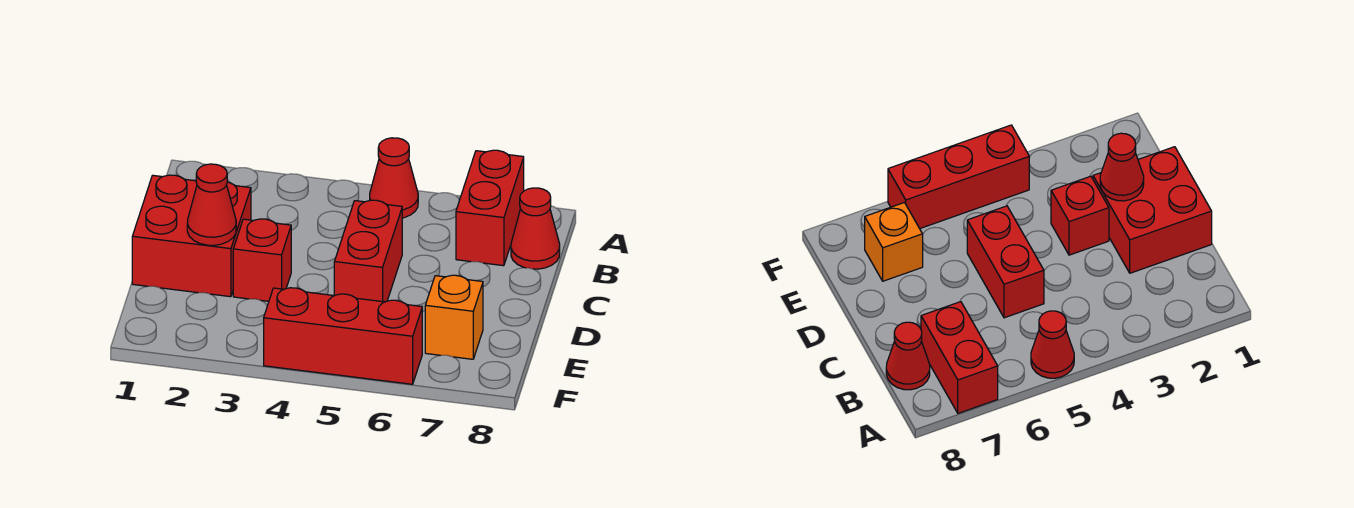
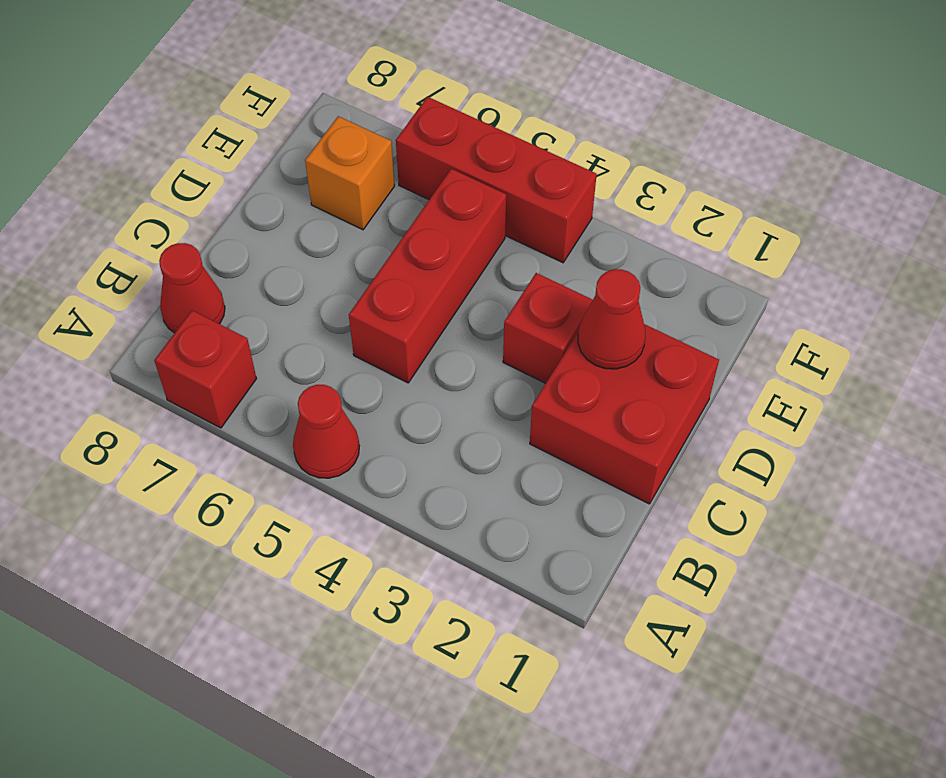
red brick A7:B7 level 1 -> red brick A7 level 1
red brick C5:D5 level 1 -> red brick C5:E5 level 1

